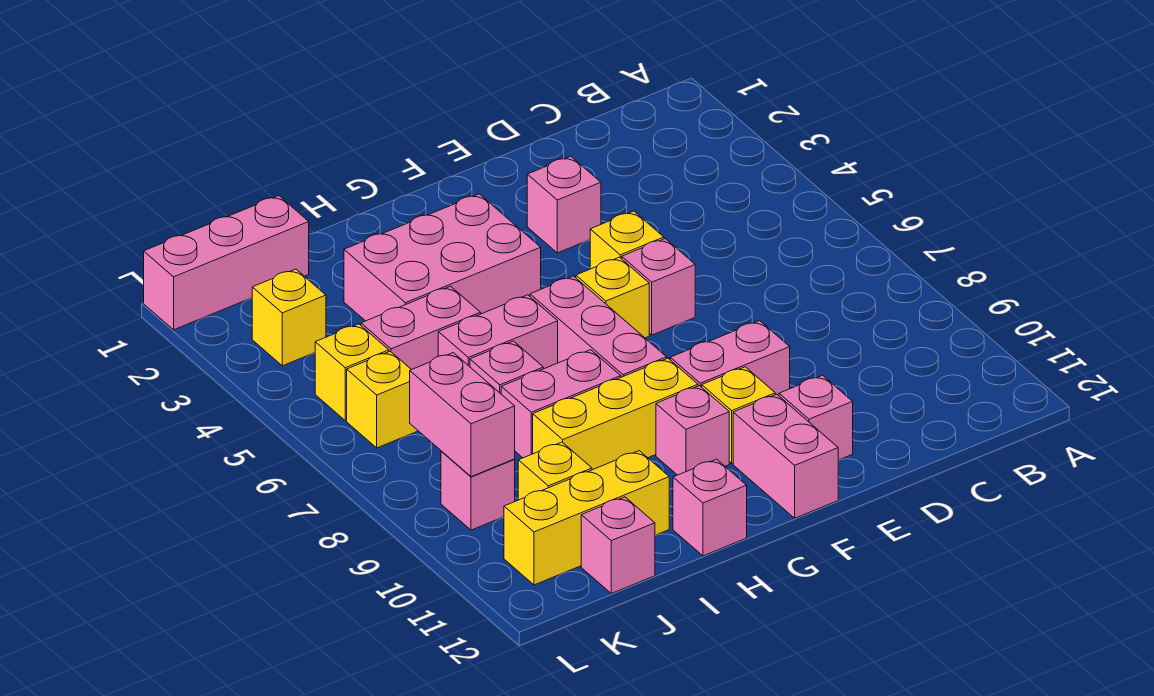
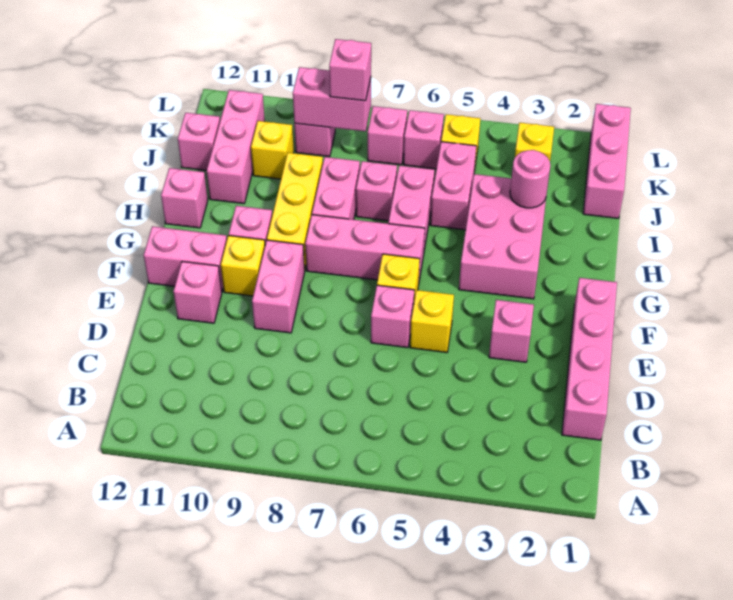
none -> pink brick C1:F1 level 1
none -> pink round brick I3 level 2
yellow brick I11:K11 level 1 -> pink brick I11:K11 level 1
yellow brick K6 level 1 -> pink brick K6 level 1
none -> pink brick K7 level 1
none -> pink brick K8 level 3

